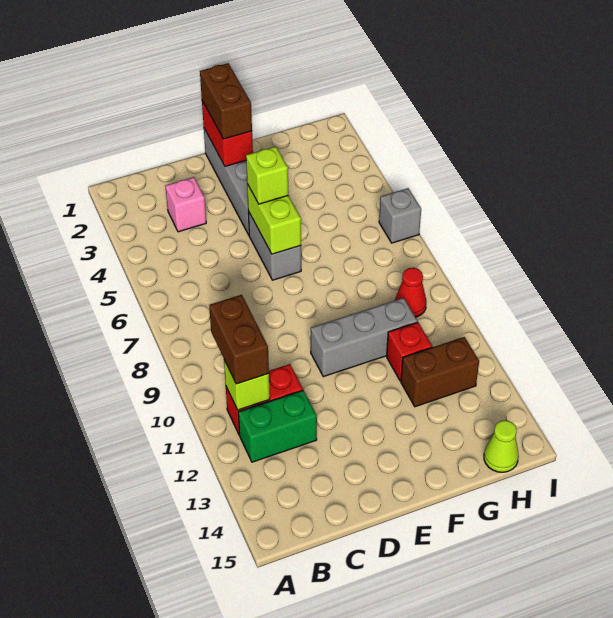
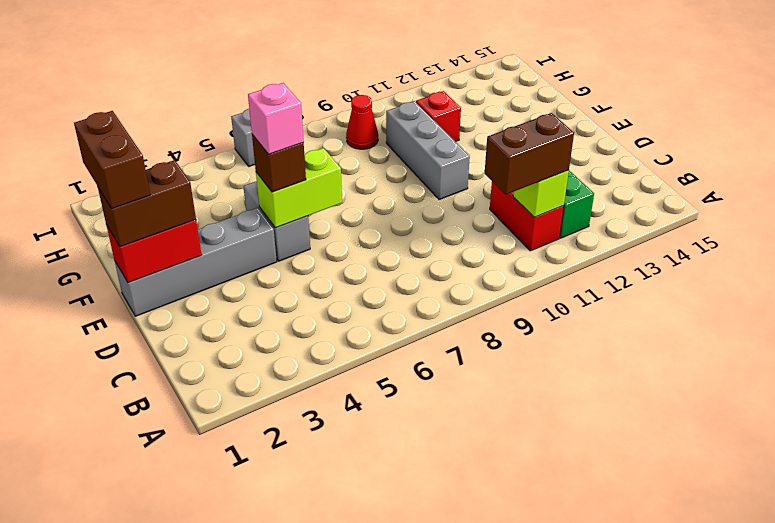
pink brick C3 level 1 -> pink brick E5 level 4
grey brick E5:E6 level 1 -> grey brick E5:F5 level 1
lime brick E5 level 3 -> brown brick E5 level 3
brown brick G12:H12 level 1 -> brown brick E1:F1 level 4
lime cone H15 level 1 -> none

